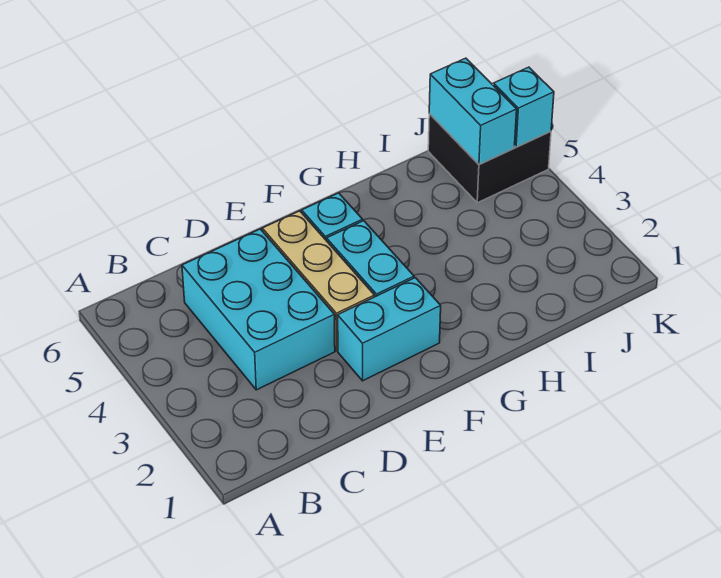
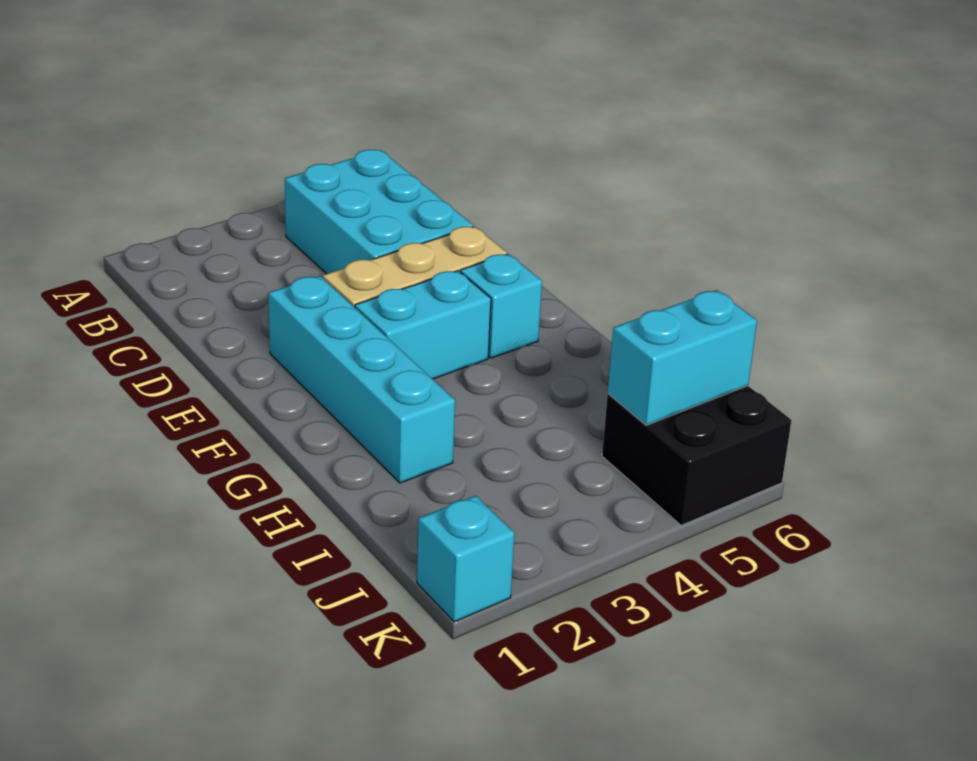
cyan brick C3:D5 level 1 -> cyan brick B4:D5 level 1
cyan brick E2:F2 level 1 -> cyan brick E2:H2 level 1
cyan brick K5 level 2 -> cyan brick K1 level 1

